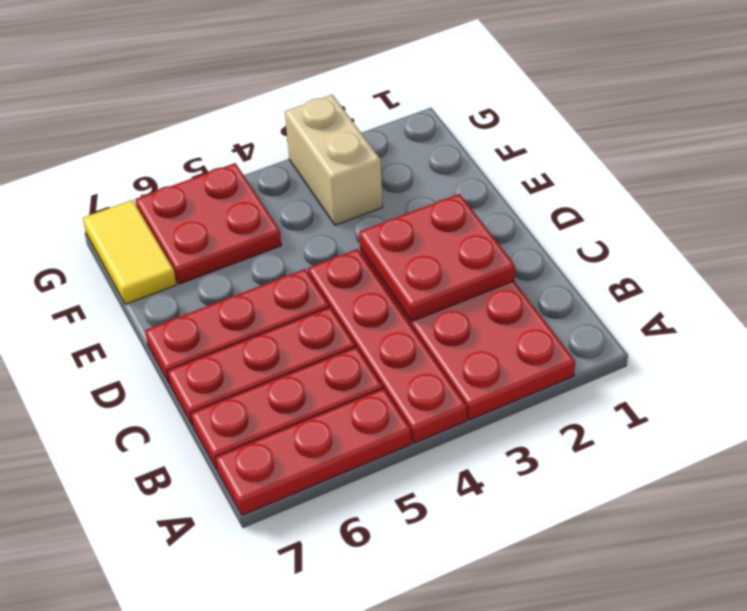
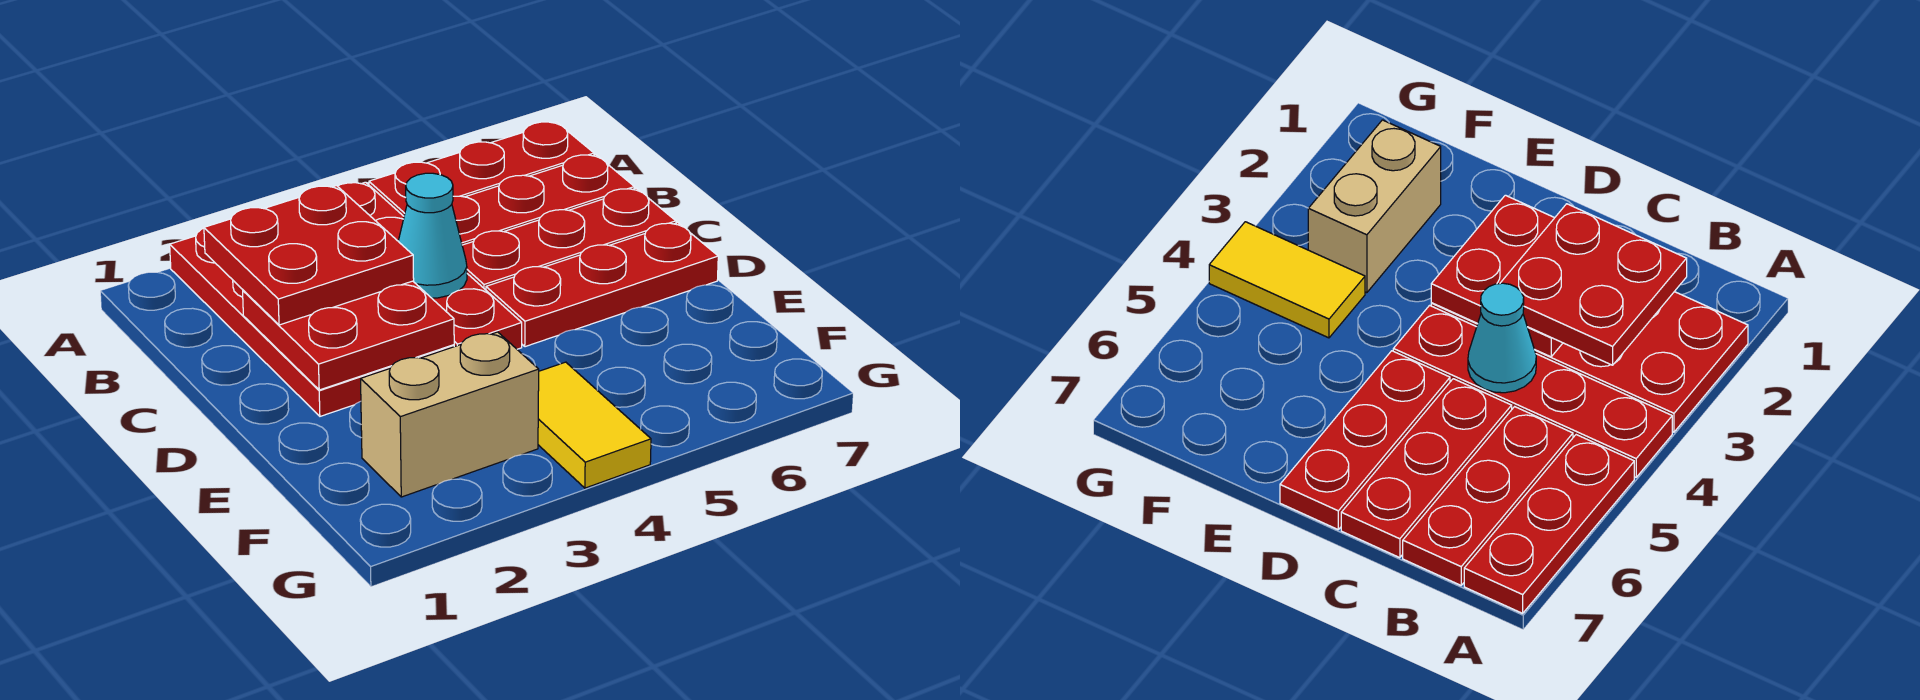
none -> cyan cone C4 level 2
tan brick F3:G3 level 1 -> tan brick F2:F3 level 1
red plate F5:G6 level 1 -> red plate B2:C3 level 3
yellow tile F7:G7 level 1 -> yellow tile F4:G4 level 1

